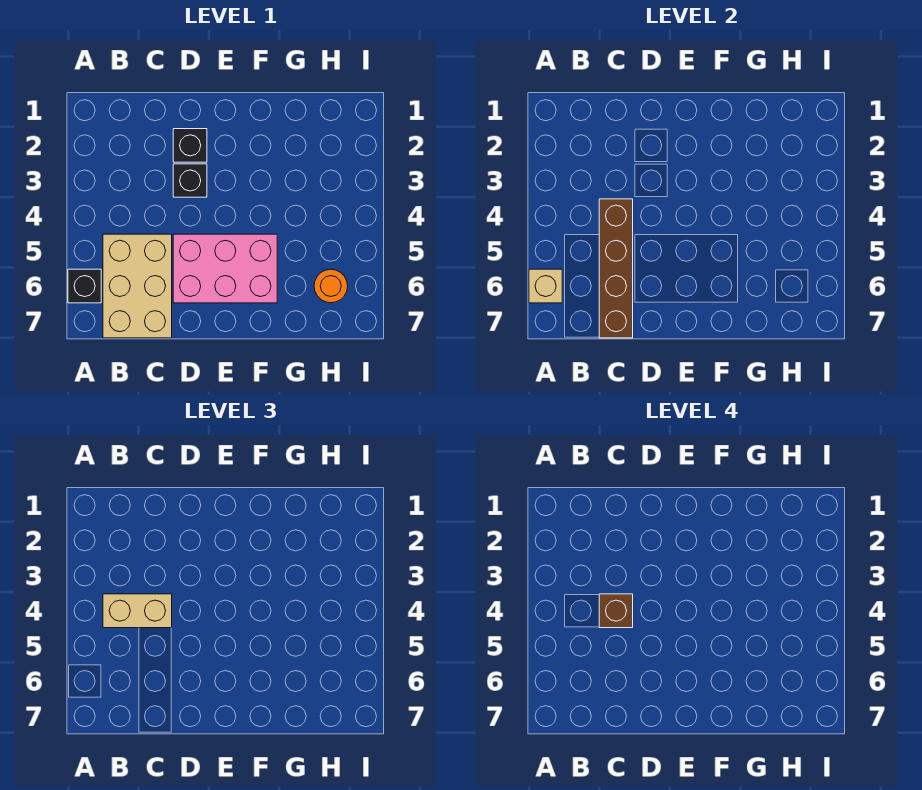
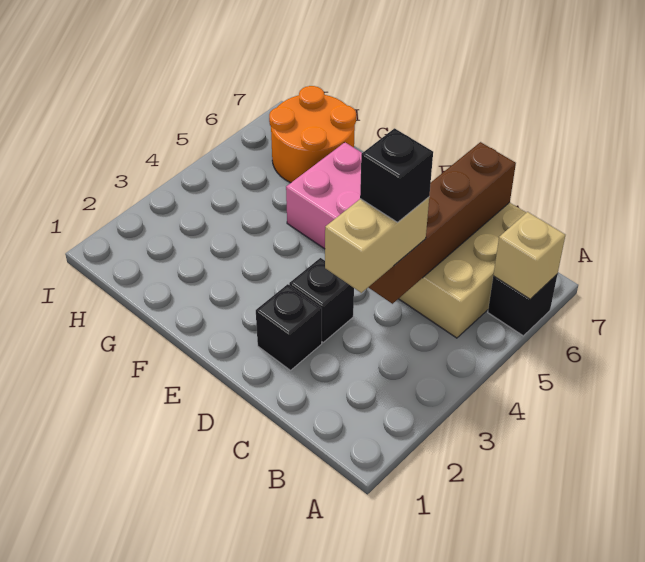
tan brick B4:C4 level 3 -> tan brick C3:C4 level 3
brown brick C4 level 4 -> black brick C4 level 4
orange round brick H6 level 1 -> orange round brick G6:H7 level 1

